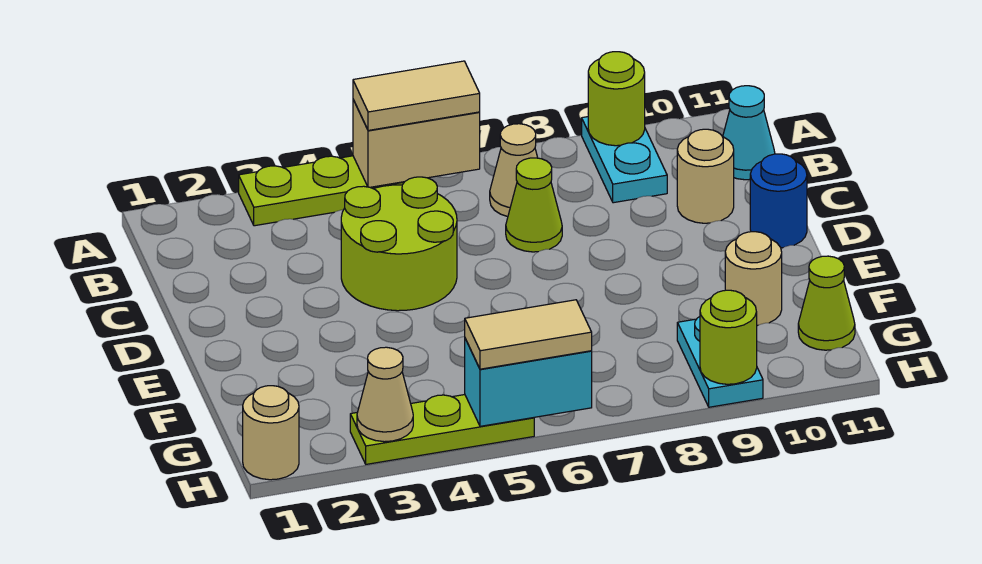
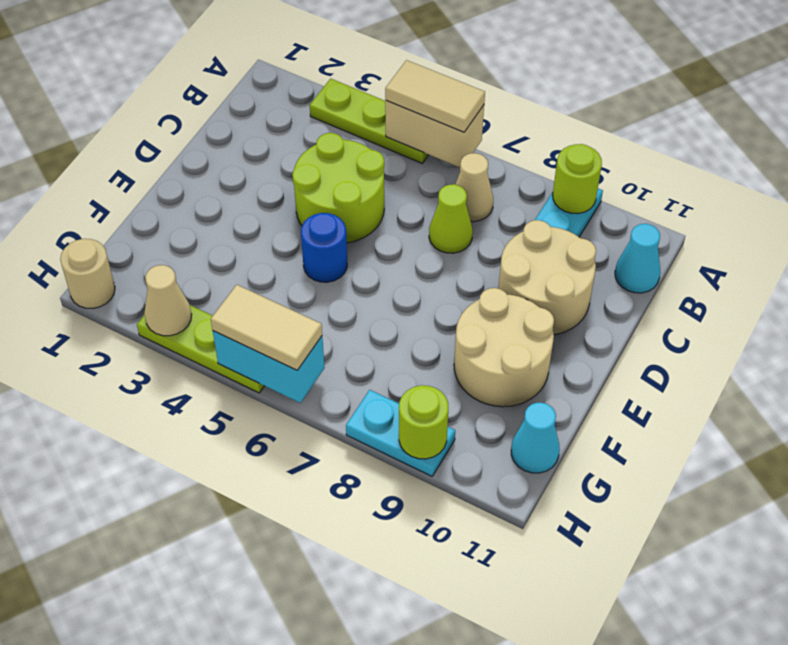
tan round brick C10 level 1 -> tan round brick C9:D10 level 1
blue round brick D11 level 1 -> blue round brick E5 level 1
tan round brick F10 level 1 -> tan round brick E9:F10 level 1
cyan plate G9:H9 level 1 -> cyan plate H8:H9 level 1
lime cone G11 level 1 -> cyan cone G11 level 1

